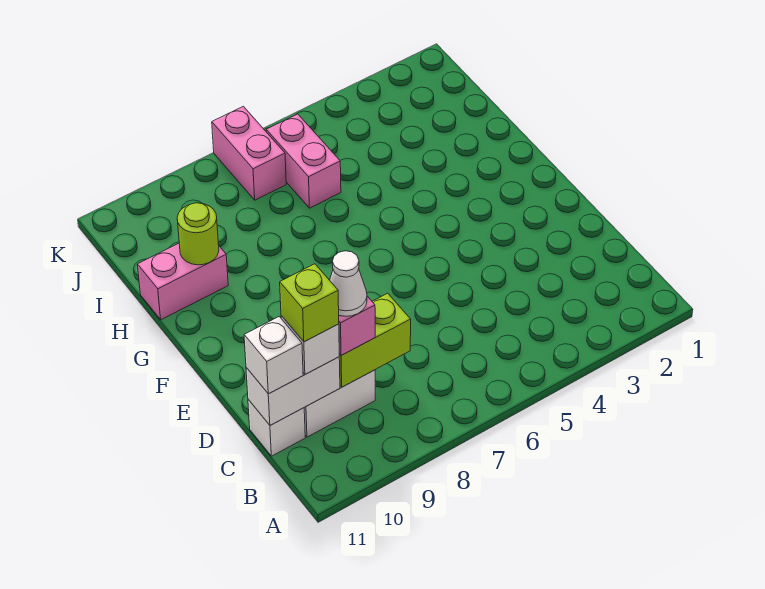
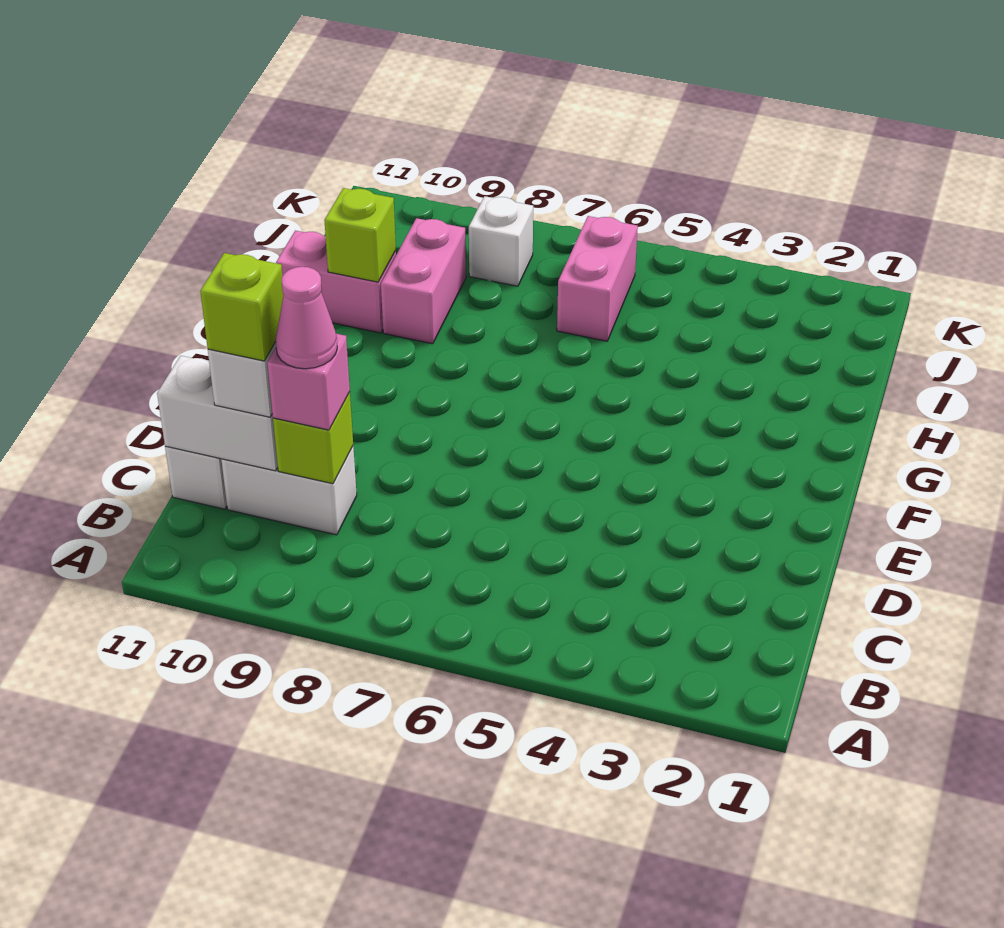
lime brick C8:C9 level 2 -> lime brick C9 level 2
white cone C9 level 4 -> pink cone C9 level 4
white brick C11 level 3 -> white brick J8 level 1
lime round brick H10 level 2 -> lime brick H10 level 2
pink brick J7:K7 level 1 -> pink brick H9:I9 level 1

